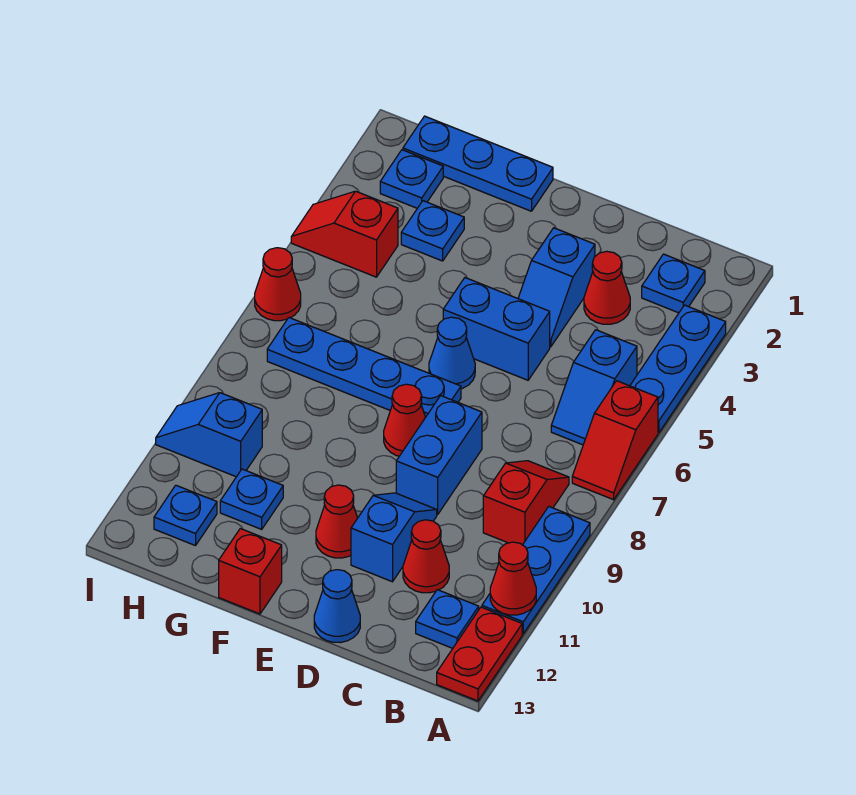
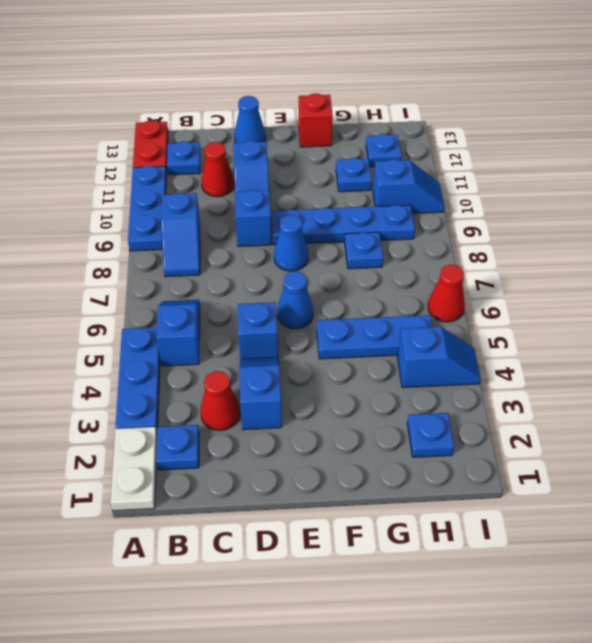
none -> white plate A1:A2 level 1
red slope A6:A7 level 1 top 6 -> none
red cone A11 level 2 -> none
red slope B8:B9 level 1 top 9 -> blue slope B8:B9 level 1 top 9
blue brick D5:E5 level 1 -> blue brick D5 level 1
blue brick D8:D9 level 1 -> blue brick D9 level 1
blue plate E7:H7 level 1 -> blue plate E9:H9 level 1
red cone E8 level 1 -> blue cone E8 level 1
red cone E11 level 1 -> none
blue plate F1:H1 level 1 -> blue plate F5:H5 level 1
blue plate G3 level 1 -> blue plate G8 level 1
red slope H4:I4 level 1 top H -> blue slope H4:I4 level 1 top H

